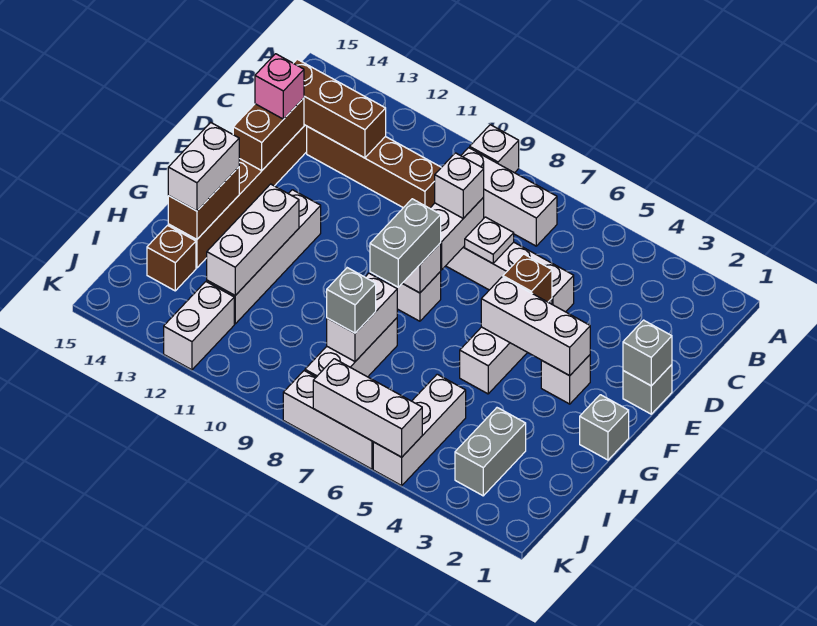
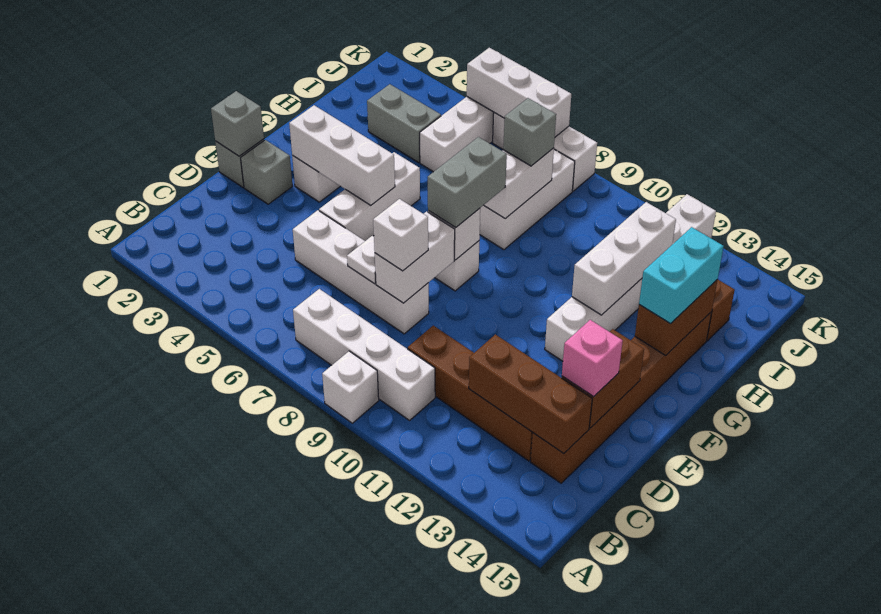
white brick B7:B9 level 1 -> white brick B7:B10 level 1
brown brick E5 level 2 -> none
grey brick G1 level 1 -> grey brick E2 level 1
white brick G14:H14 level 3 -> cyan brick G14:H14 level 3
grey brick I3:J3 level 1 -> grey brick I3:I4 level 1

